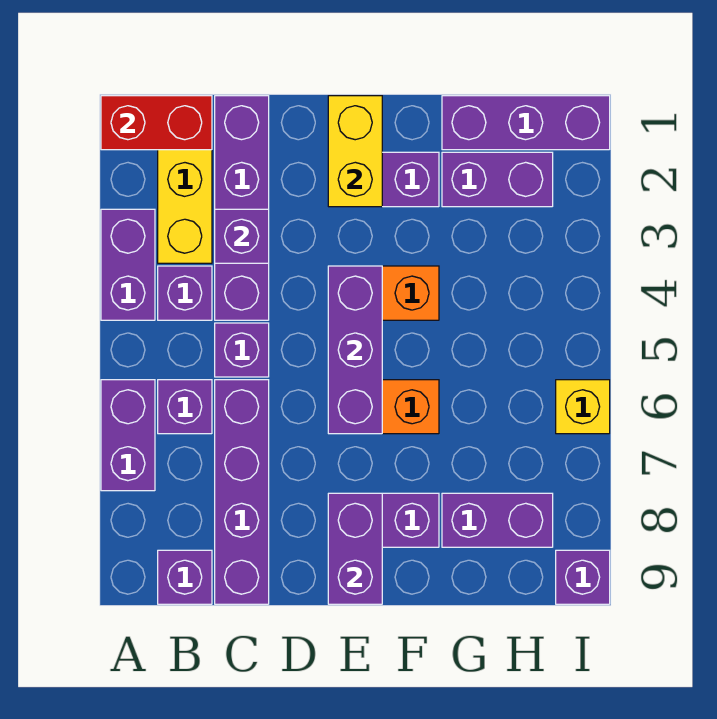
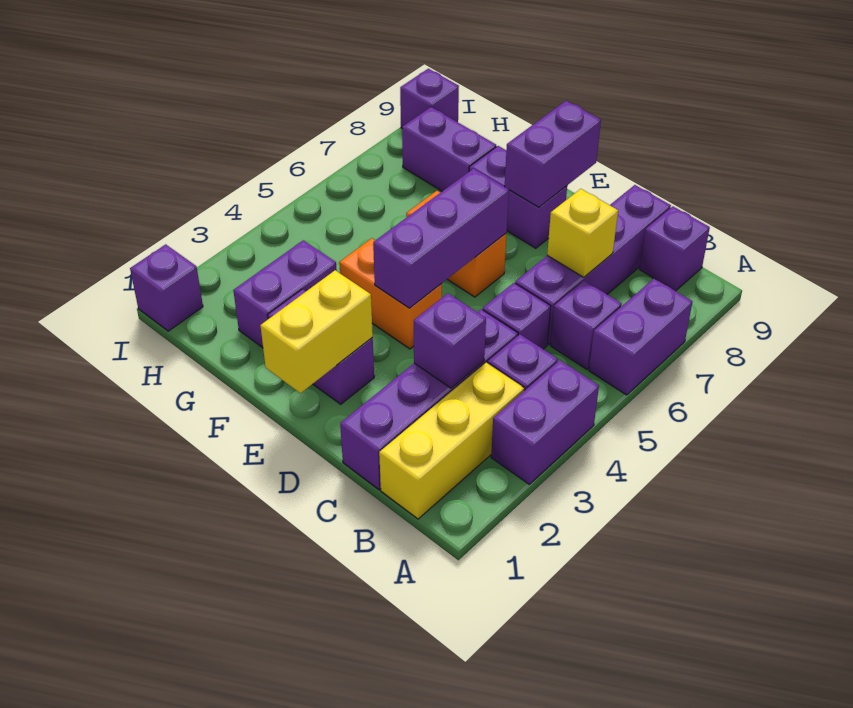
red brick A1:B1 level 2 -> none
purple brick G1:I1 level 1 -> purple brick I1 level 1
purple brick G2:H2 level 1 -> purple brick G2:G3 level 1
yellow brick I6 level 1 -> yellow brick C7 level 2

